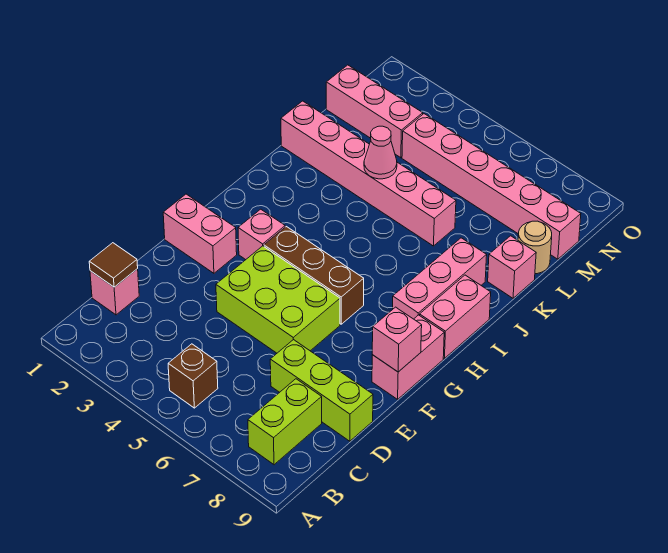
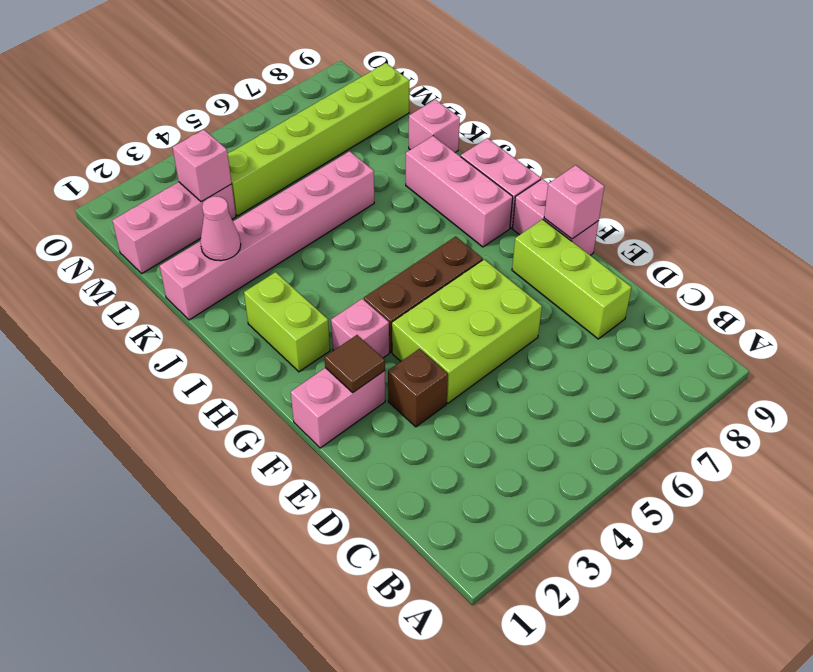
brown brick B5 level 1 -> brown brick E3 level 1
lime brick B8:C8 level 1 -> lime brick H2:I2 level 1
pink brick C1 level 1 -> pink brick M3 level 2
brown tile C1 level 2 -> brown tile F2 level 2
lime brick D7:D9 level 1 -> lime brick D8:F8 level 1
pink cone K4 level 2 -> pink cone K2 level 2
tan round brick L9 level 1 -> none
pink brick M4:M9 level 1 -> lime brick M4:M9 level 1

